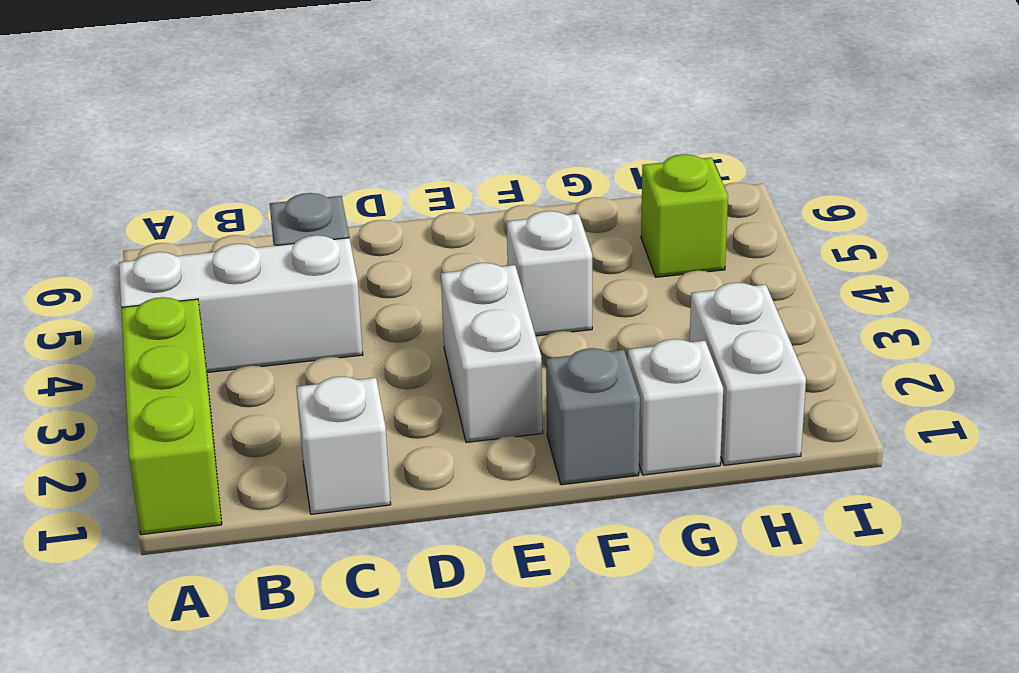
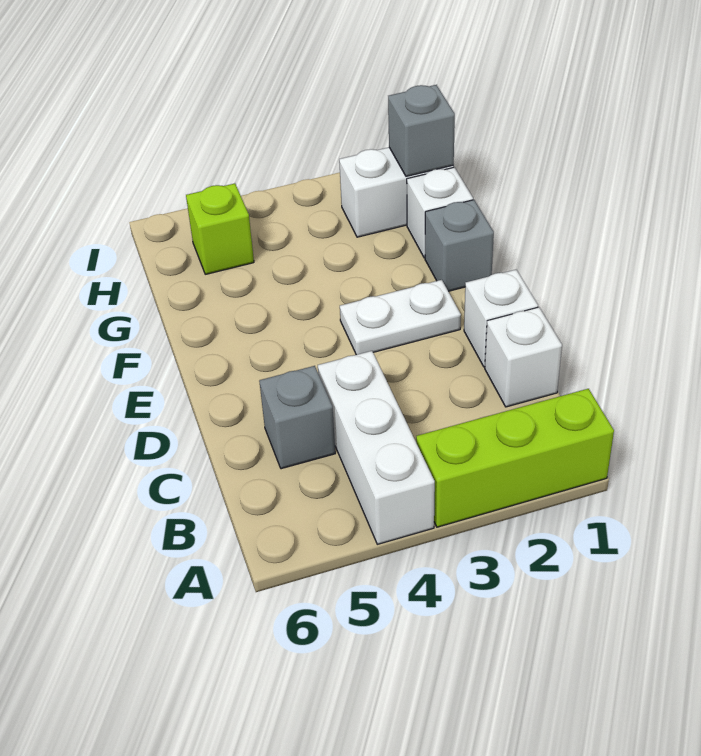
white brick E2:E3 level 1 -> white plate E2:E3 level 1
white brick F4 level 1 -> white brick D1 level 1
none -> grey brick H1 level 2

